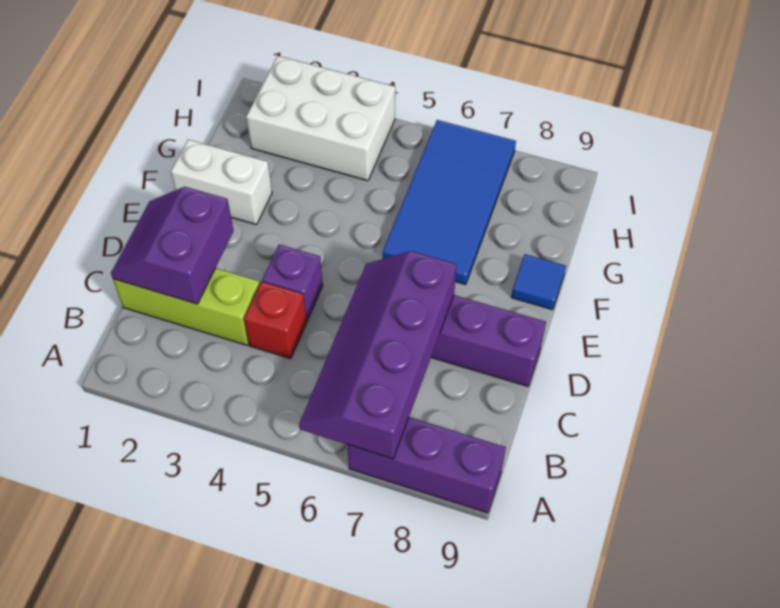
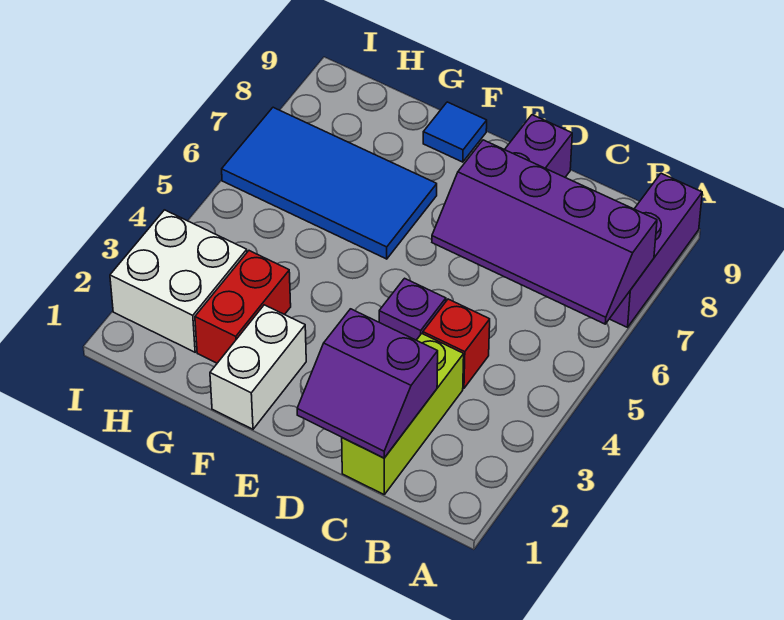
none -> red brick G2:G3 level 1
white brick H2:I4 level 1 -> white brick H2:I3 level 1

